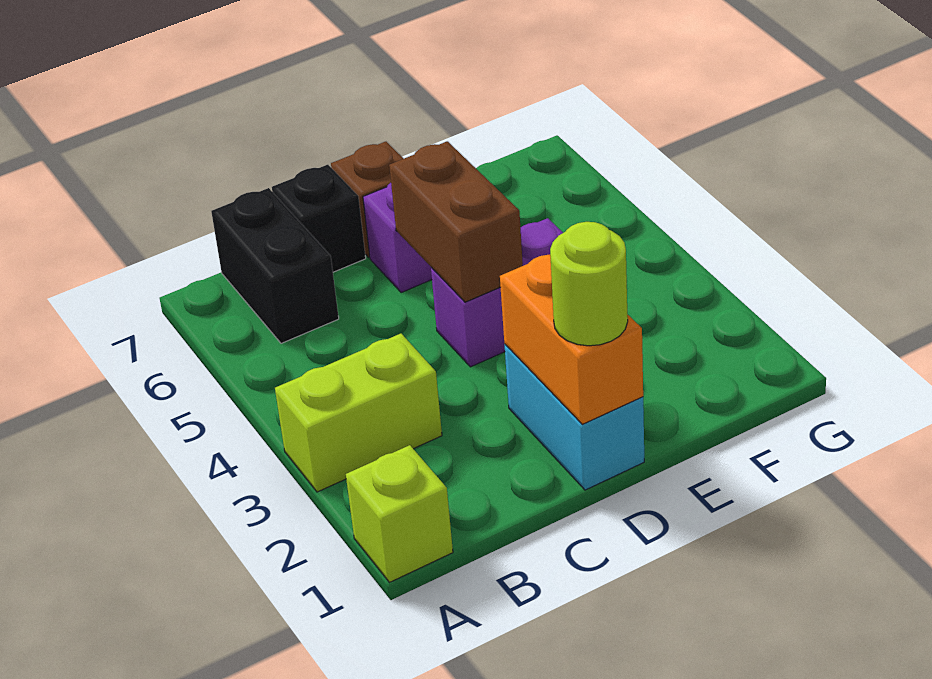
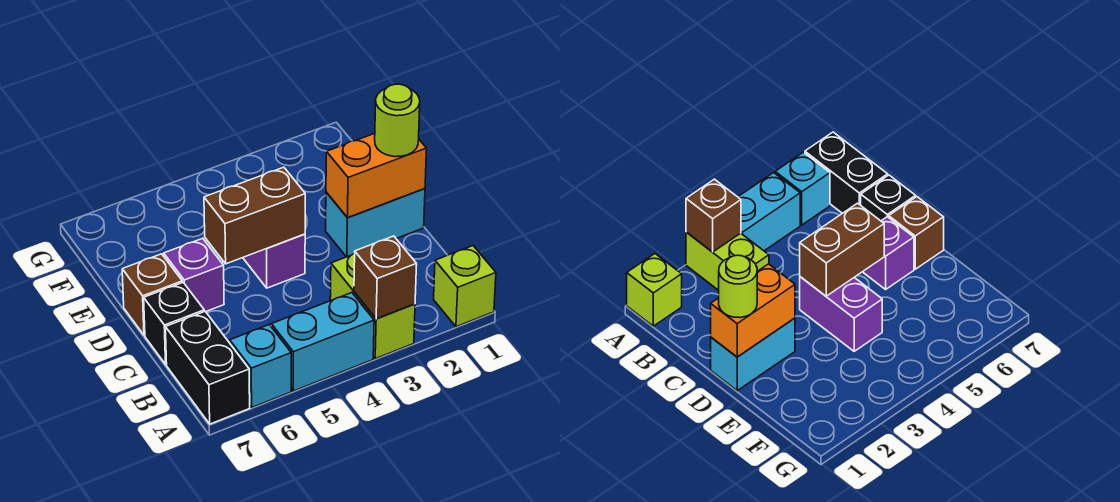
none -> brown brick A3 level 2
none -> cyan brick A4:A5 level 1
none -> cyan brick A6 level 1
black brick B6:B7 level 1 -> black brick A7:B7 level 1

